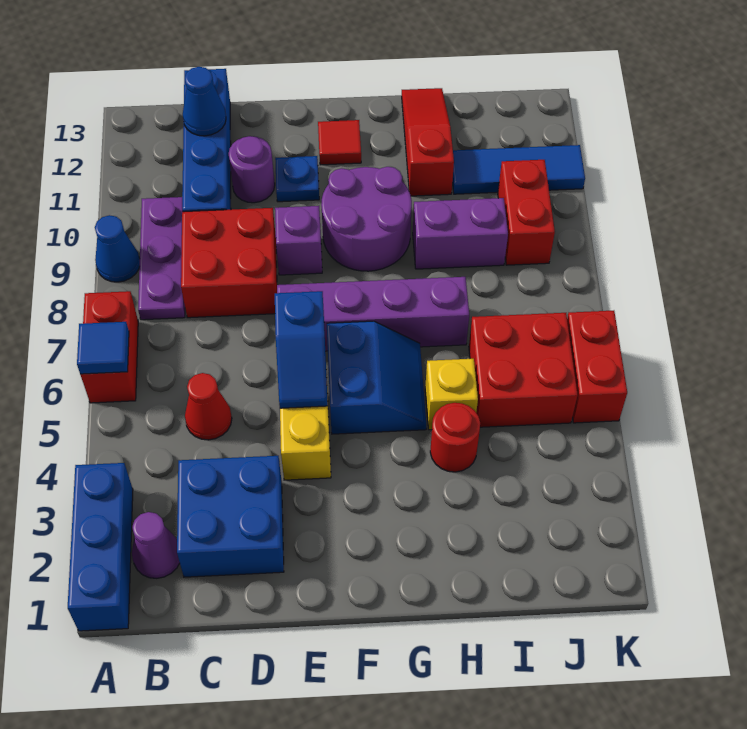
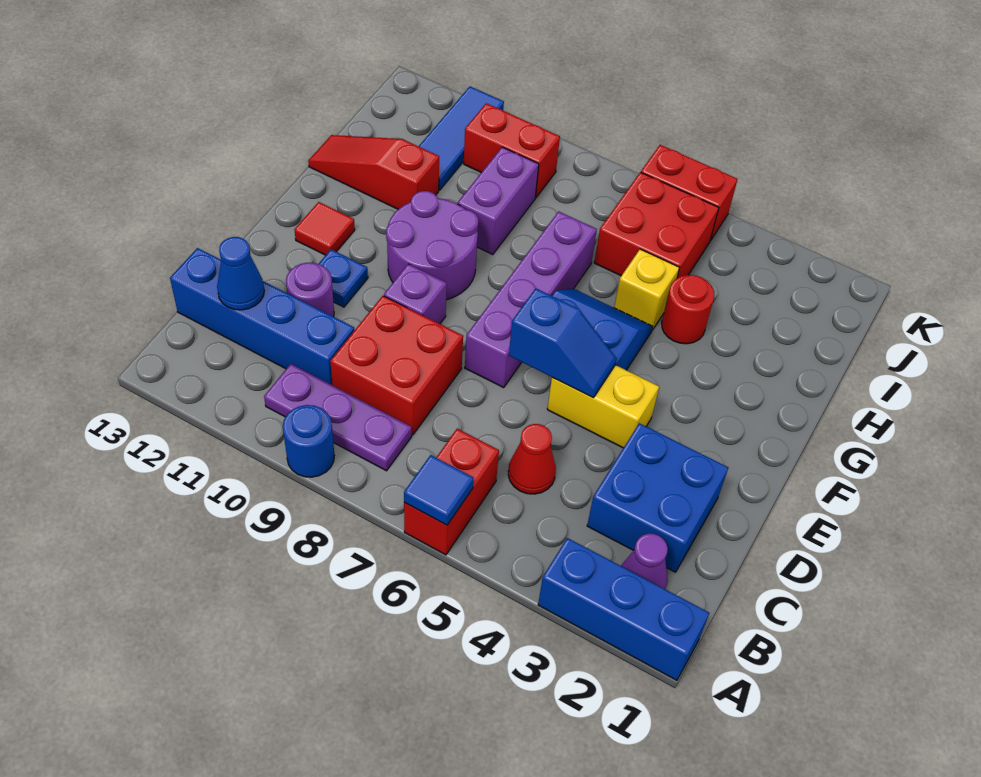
red brick A6:A7 level 1 -> red brick A6:B6 level 1
blue cone A9 level 1 -> blue round brick A9 level 1

